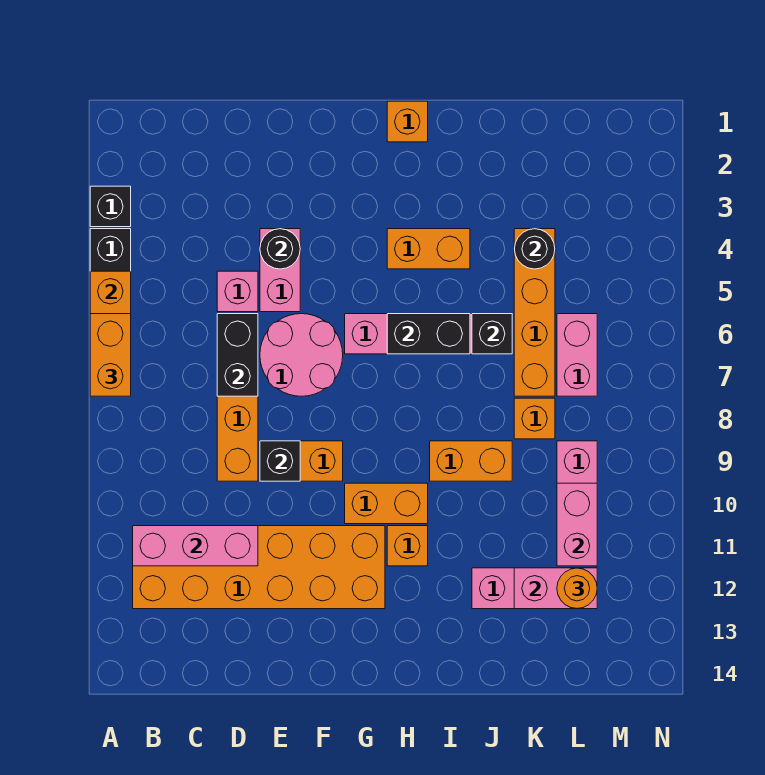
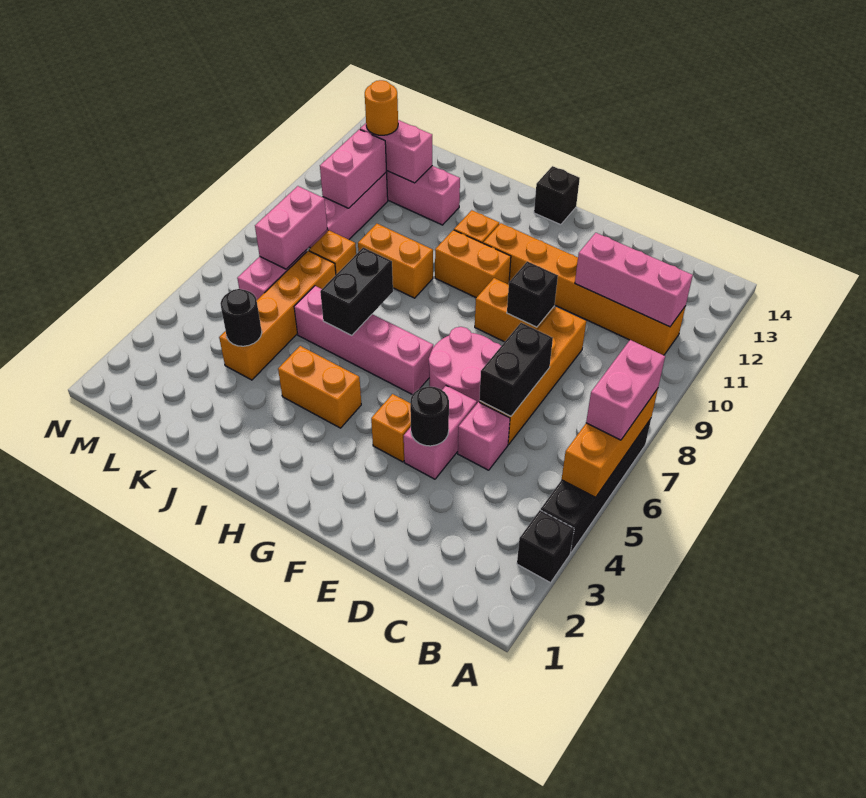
orange brick A6:A7 level 3 -> pink brick A6:A7 level 3
orange brick B11:G12 level 1 -> orange brick B11:G11 level 1
orange brick H1 level 1 -> orange brick F4 level 1
black brick H6:I6 level 2 -> black brick I6:I7 level 2
black brick J6 level 2 -> black brick G14 level 1
none -> pink brick L7:L8 level 2

